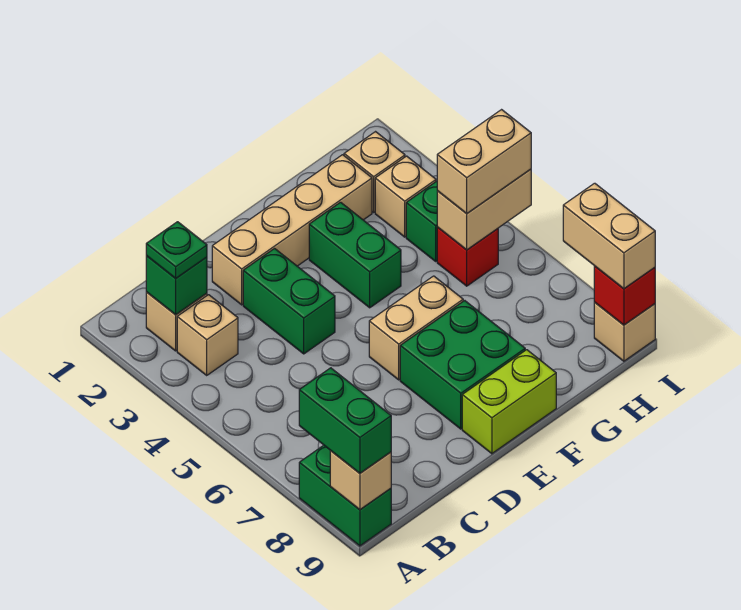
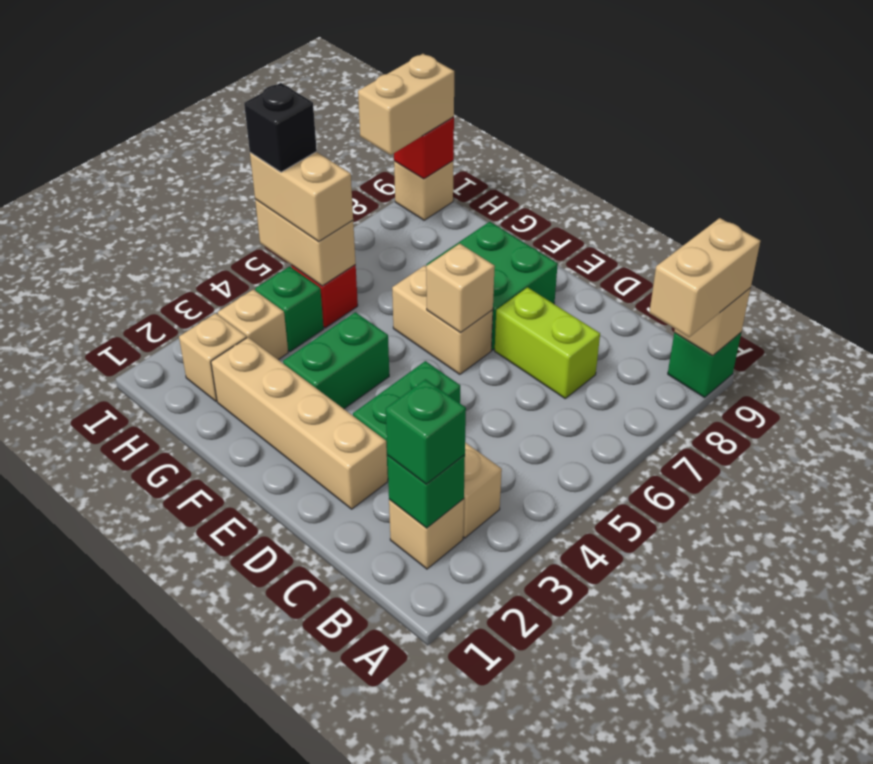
green brick A8:A9 level 1 -> green brick A9 level 1
green brick A8:A9 level 3 -> tan brick A8:A9 level 3
green plate B2 level 3 -> green brick B2 level 3
none -> tan brick E6 level 2
lime brick E9:F9 level 1 -> lime brick C7:D7 level 1
none -> black brick I5 level 4

